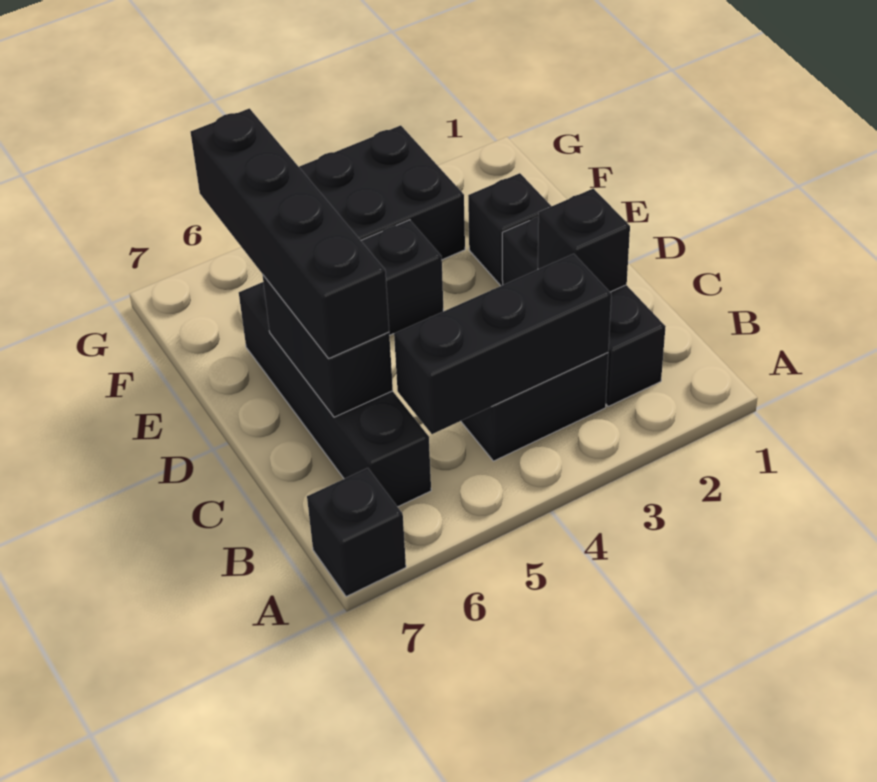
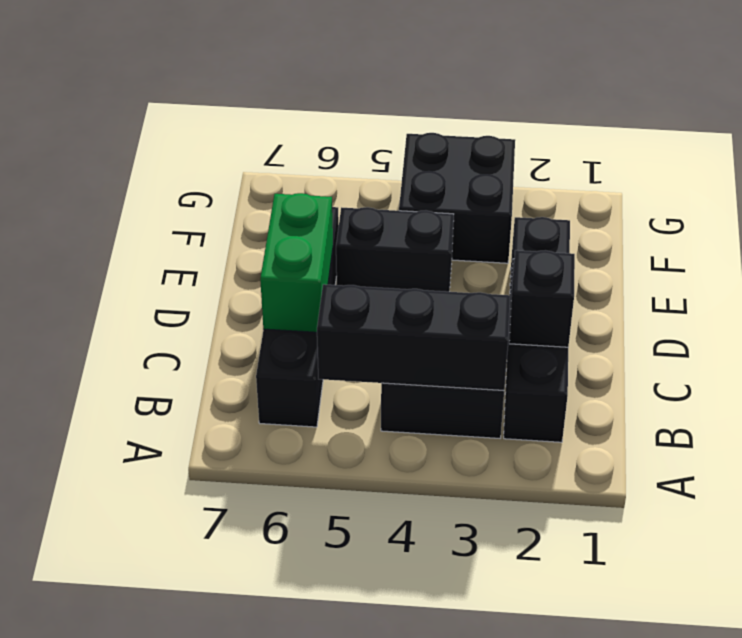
black brick A7 level 1 -> none
black brick C6:D6 level 2 -> green brick C6:D6 level 2
black brick C6:F6 level 3 -> none

